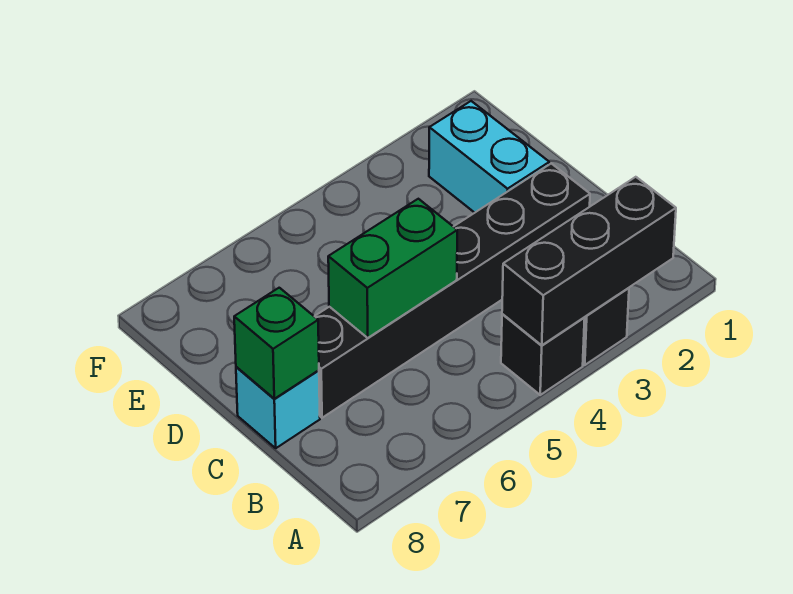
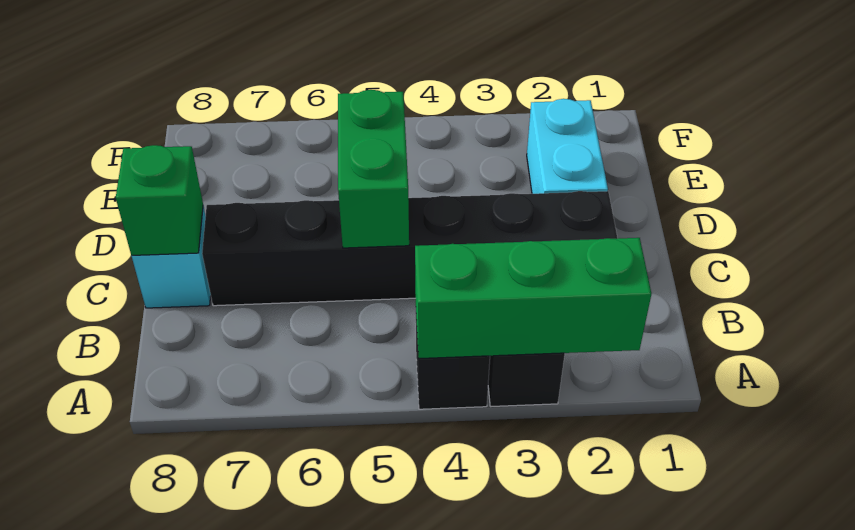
black brick A2:A4 level 2 -> green brick A2:A4 level 2
green brick C5:C6 level 2 -> green brick C5:D5 level 2

